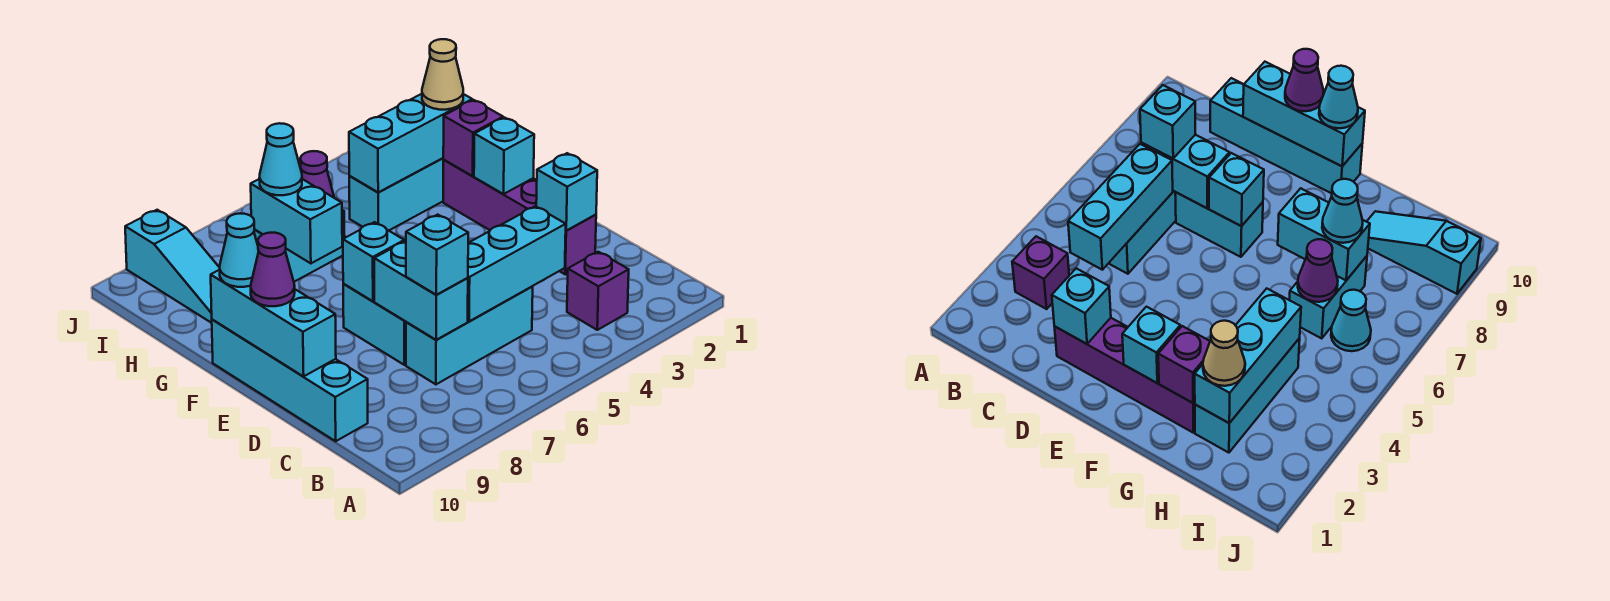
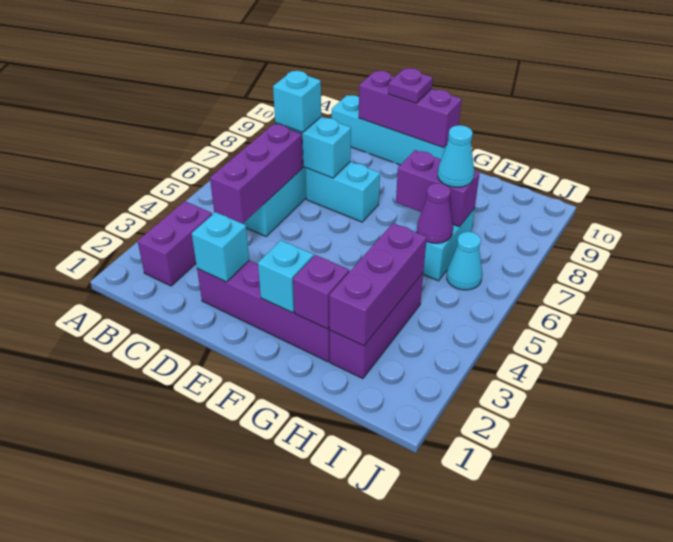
purple brick B3 level 1 -> purple brick B2:B3 level 1
cyan brick C4:C6 level 2 -> purple brick C4:C6 level 2
cyan brick D10:F10 level 2 -> purple brick D10:F10 level 2
cyan brick E7 level 2 -> none
purple cone E10 level 3 -> purple plate E10 level 3
cyan cone F10 level 3 -> none
cyan brick G7:H7 level 2 -> purple brick G7:H7 level 2
cyan brick H2:H4 level 1 -> purple brick H2:H4 level 1
cyan brick H2:H4 level 2 -> purple brick H2:H4 level 2
tan cone H2 level 3 -> none
cyan slope H9:J9 level 1 top J -> none

